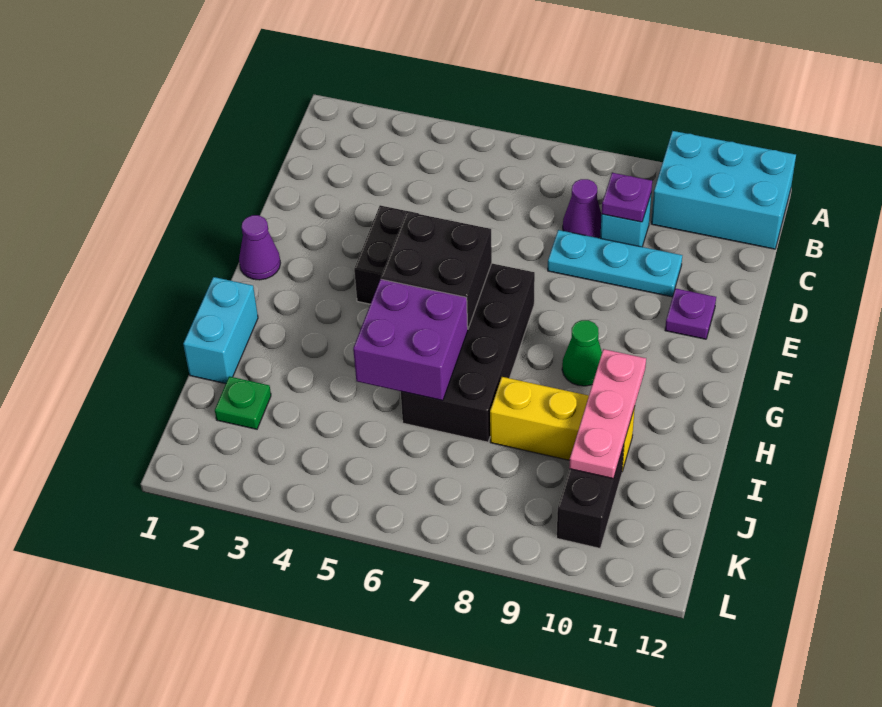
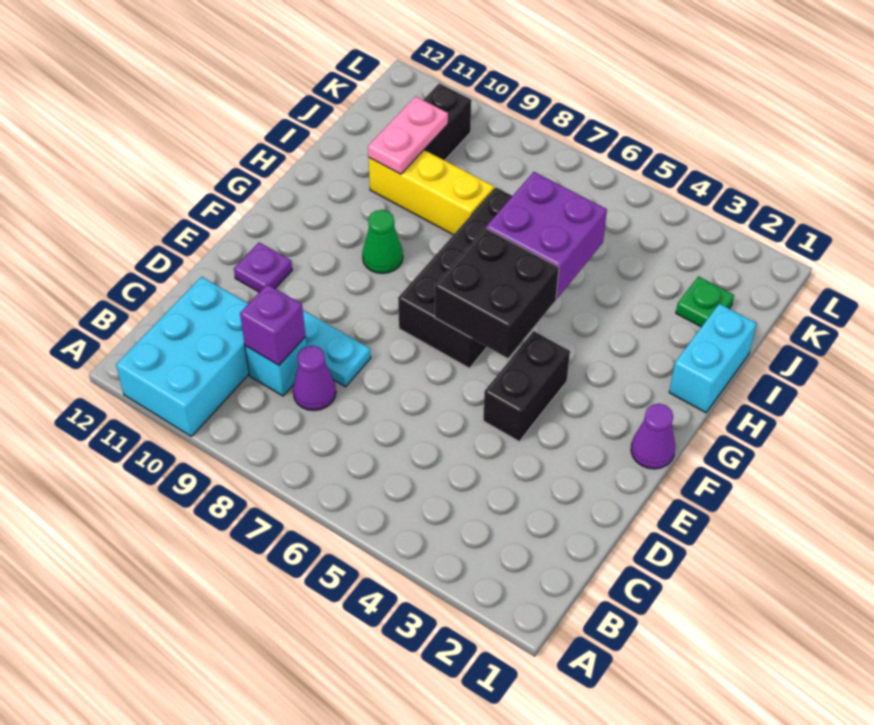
cyan brick A10:B12 level 1 -> cyan brick A10:C11 level 1
purple plate C9 level 2 -> purple brick C9 level 2
pink plate H10:J10 level 2 -> pink plate I10:J10 level 2

